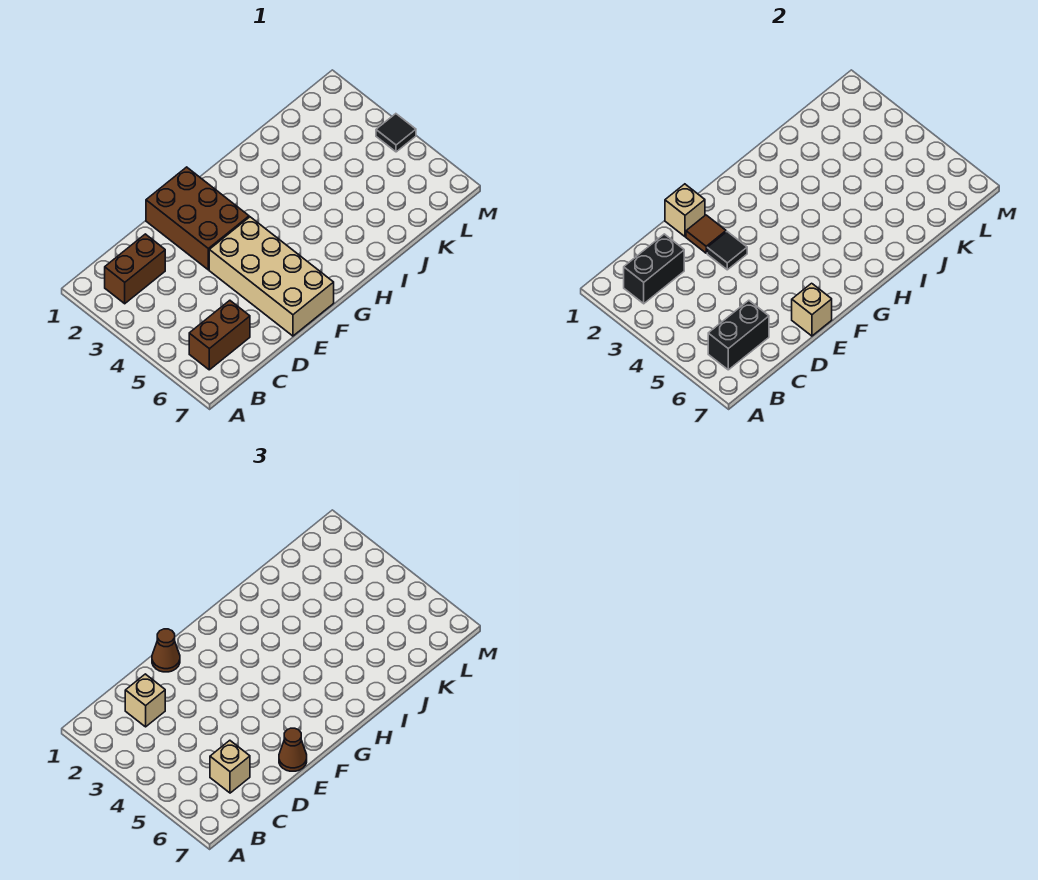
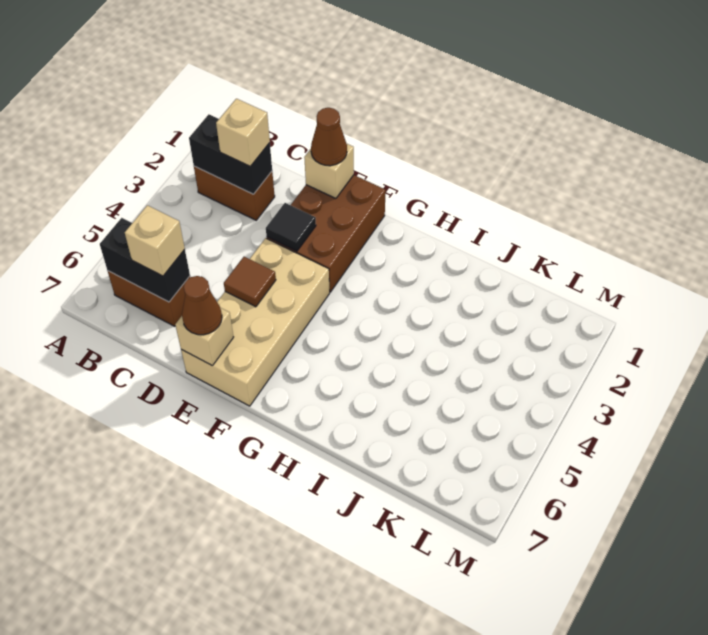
brown tile E2 level 2 -> brown tile E5 level 2
black tile M4 level 1 -> none

